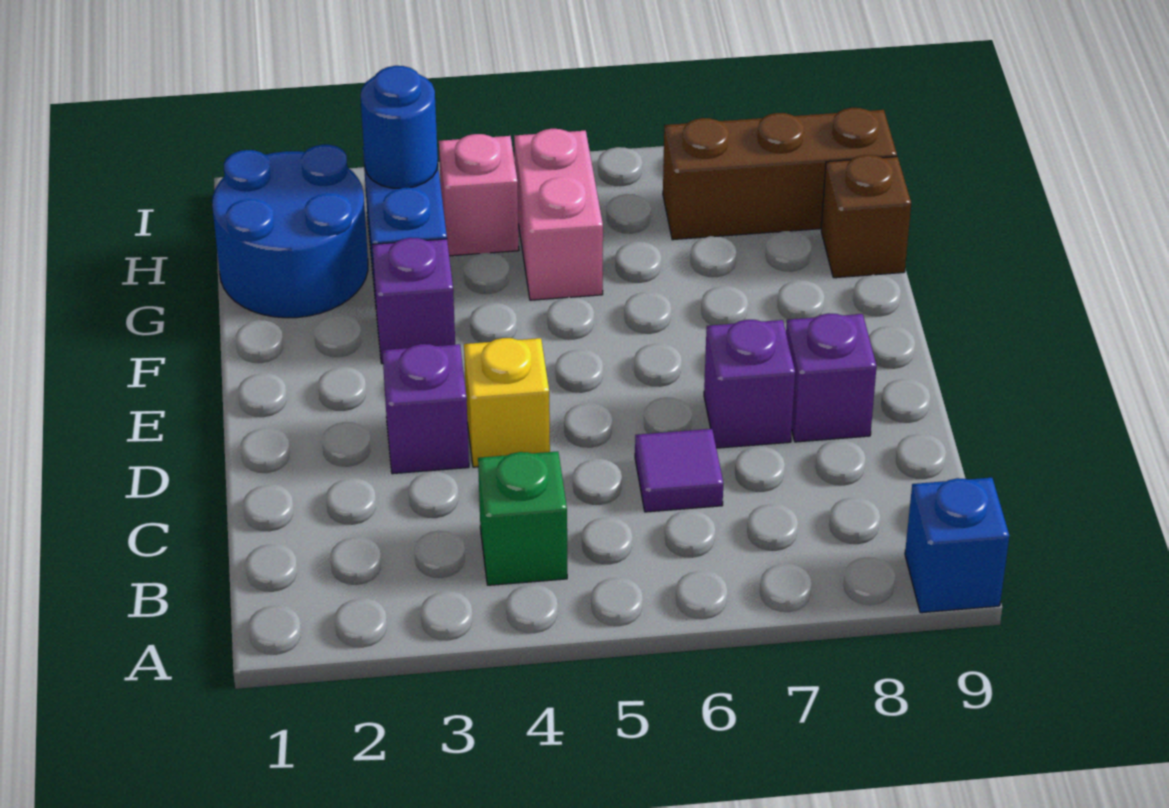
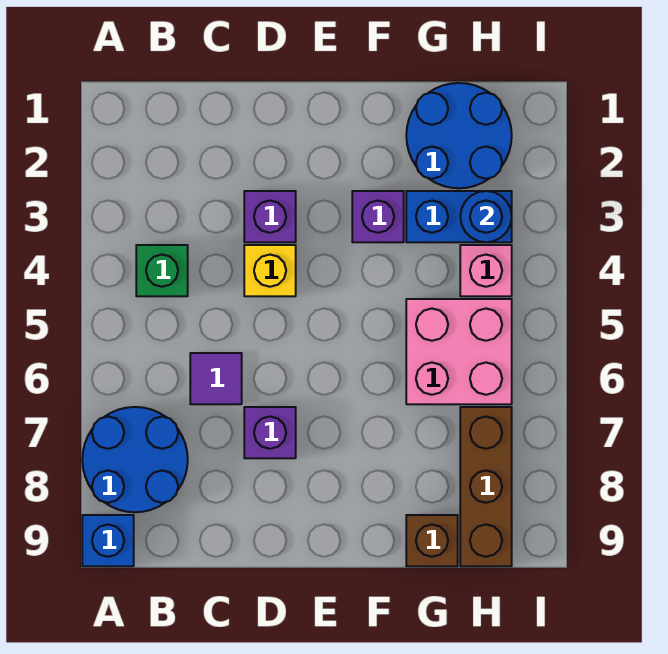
none -> blue round brick A7:B8 level 1
purple brick D8 level 1 -> none
pink brick G5:H5 level 1 -> pink brick G5:H6 level 1

